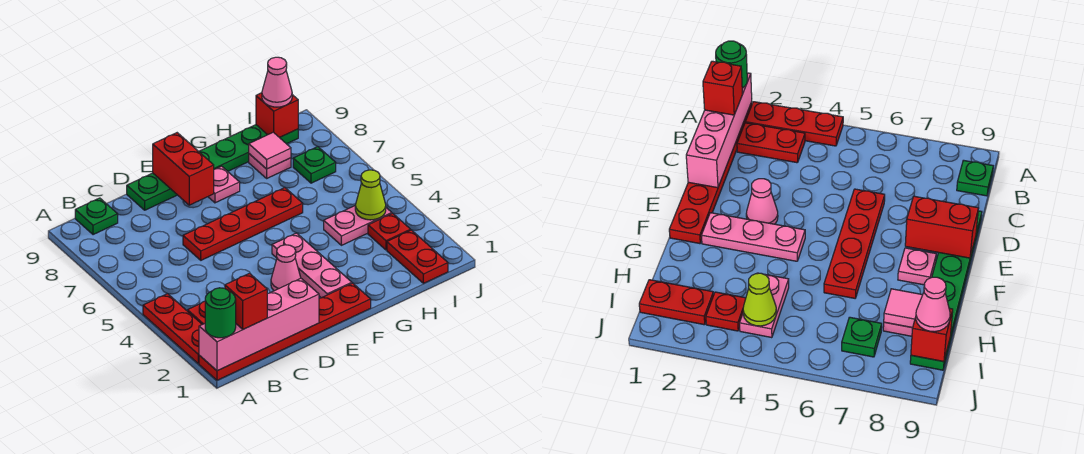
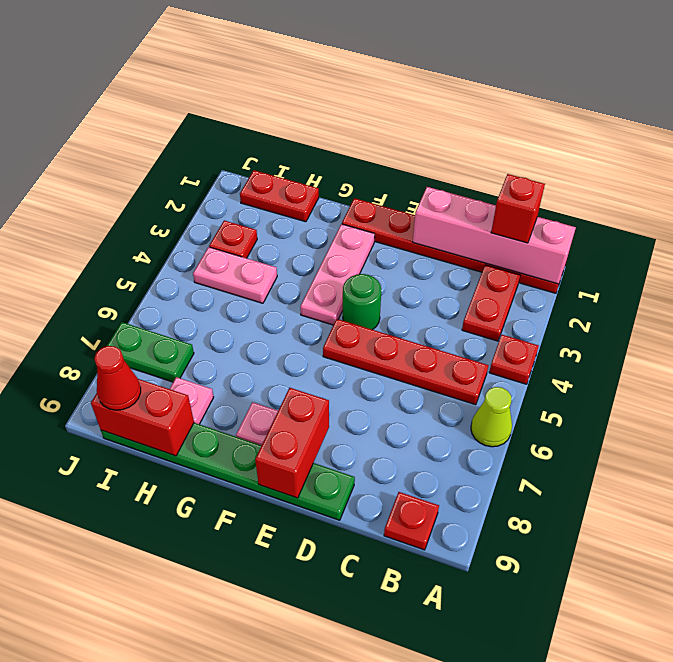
green round brick A1 level 3 -> green round brick E4 level 1
red plate A2:A4 level 1 -> red plate A4 level 1
green plate B9 level 1 -> red plate B9 level 1
red plate D6:G6 level 1 -> red plate B5:E5 level 1
pink cone E3 level 1 -> none
pink tile H8 level 2 -> none
red plate I1:I2 level 1 -> red plate H1:I1 level 1
lime cone I4 level 2 -> lime cone A6 level 1
green plate I7 level 1 -> green plate I7:J7 level 1
red brick I9 level 2 -> red brick H9:I9 level 2
pink cone I9 level 3 -> red cone I9 level 3

